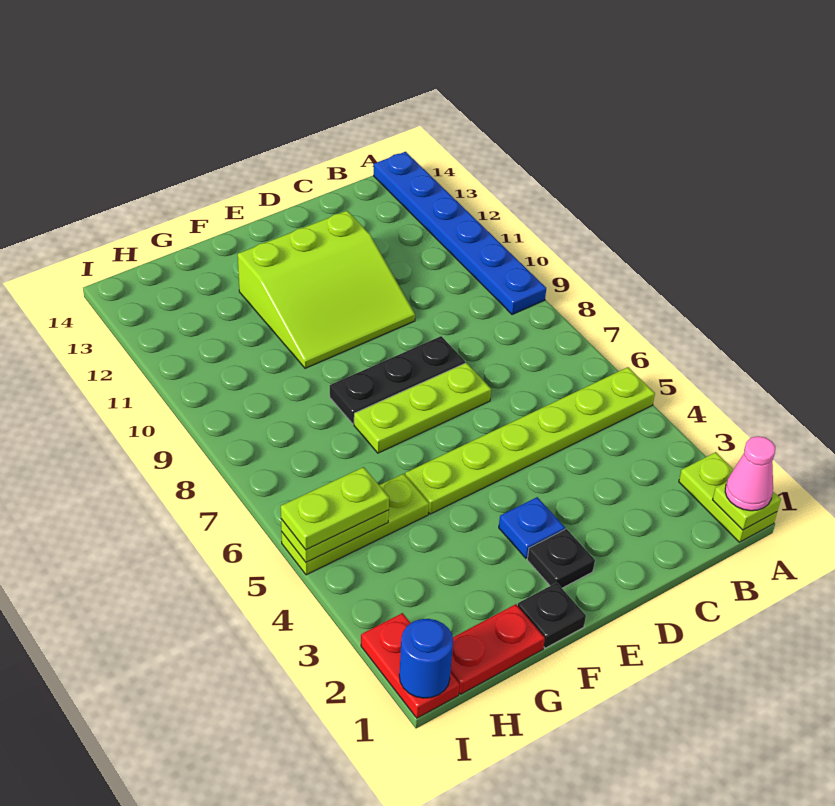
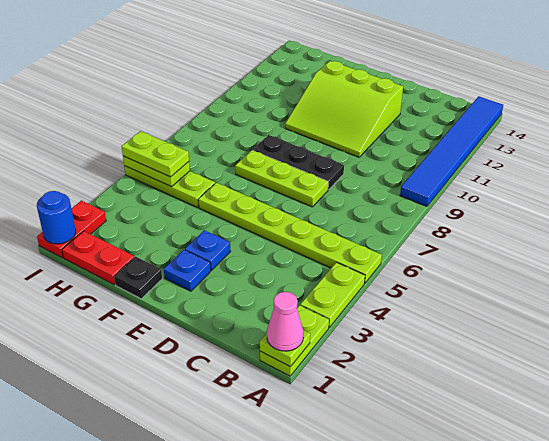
none -> lime plate A3:A4 level 1
blue plate A9:A14 level 1 -> blue tile A9:A14 level 1
black plate E2 level 1 -> blue plate E2 level 1

